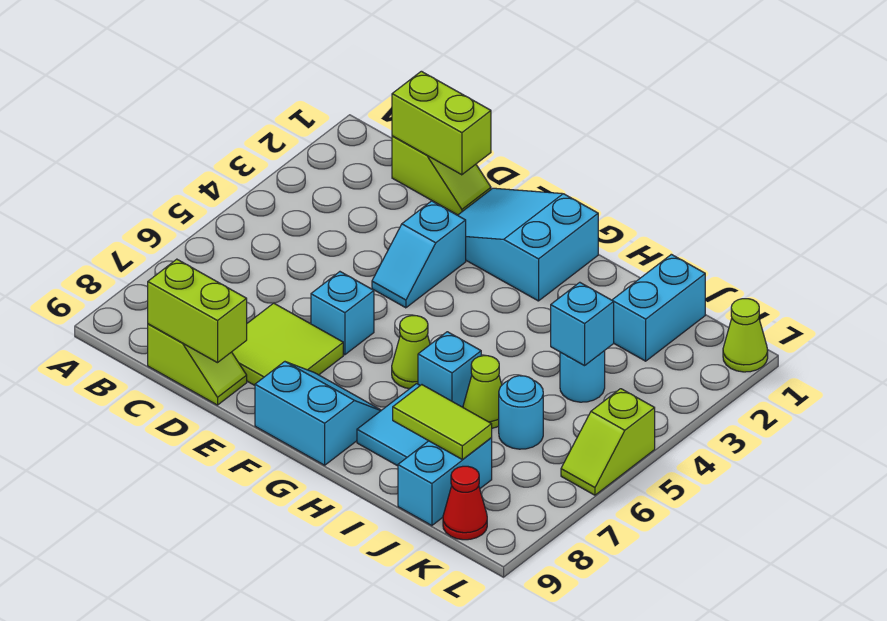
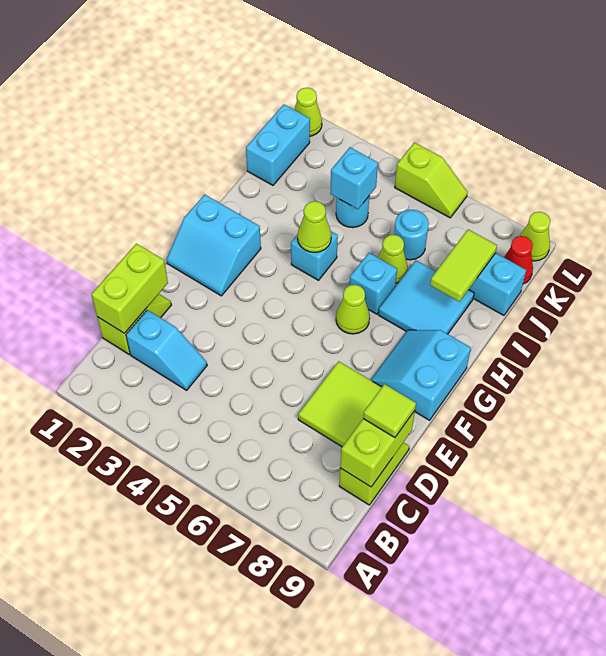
none -> lime tile D9 level 3
cyan slope E1:G2 level 1 top G -> cyan slope F1:G2 level 1 top G
cyan slope E3:E4 level 1 top 3 -> cyan slope C2:C3 level 1 top 2
cyan brick E6 level 1 -> cyan brick H4 level 1
none -> lime cone H4 level 2
cyan brick J1:J2 level 1 -> cyan brick J1:K1 level 1
none -> lime cone L9 level 1

